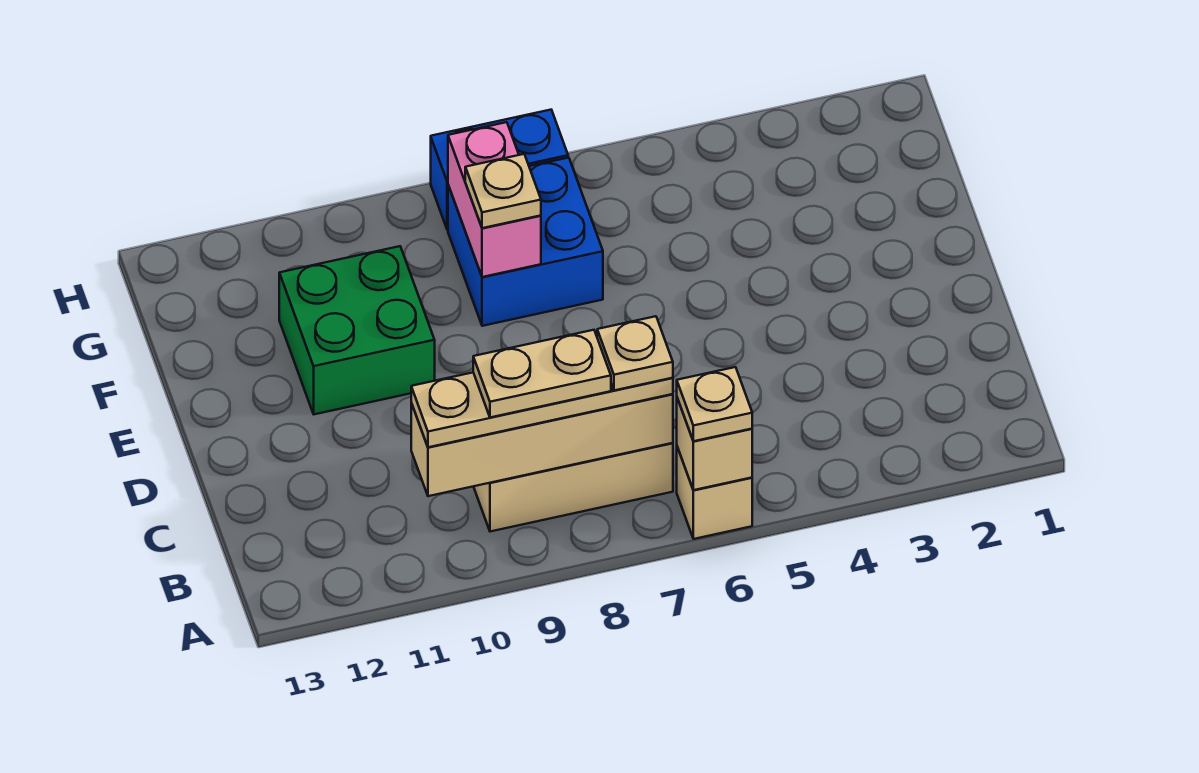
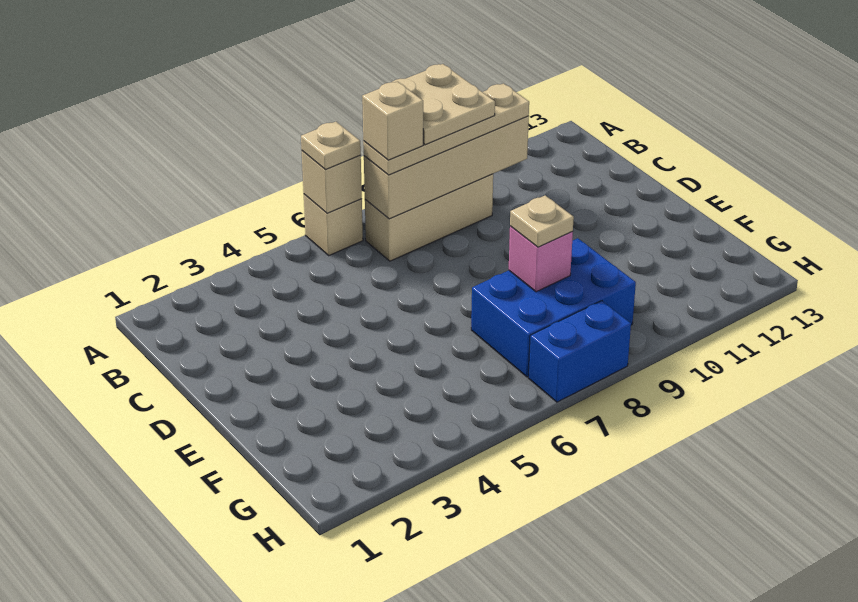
tan plate B7 level 4 -> tan brick B7 level 4
tan plate B8:B9 level 4 -> tan plate A8:B9 level 4
green brick E10:F11 level 1 -> none
blue brick F7:G8 level 1 -> blue brick F7:G9 level 1
pink brick F8:G8 level 2 -> pink brick F8 level 2

